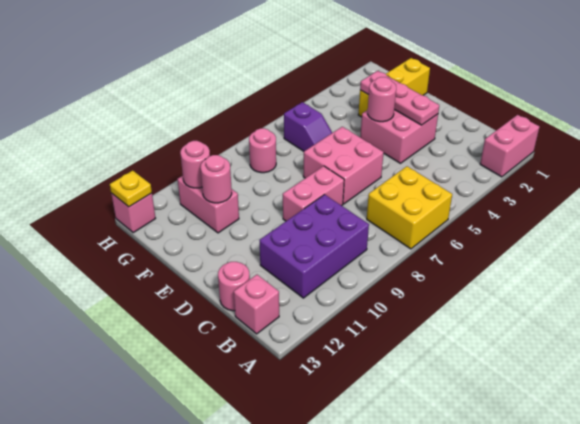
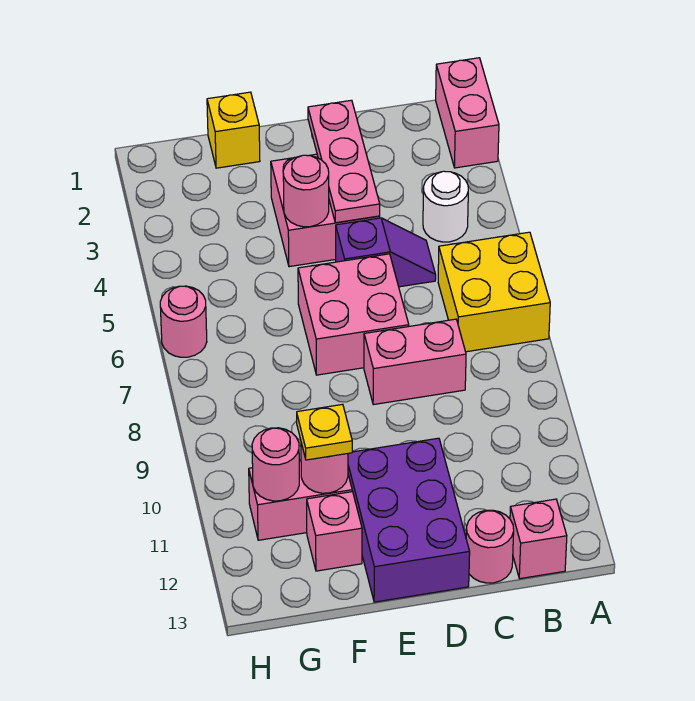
none -> white round brick B4 level 1
purple brick B9:C11 level 1 -> purple brick D11:E13 level 1
pink plate D3:F3 level 2 -> pink plate D2:D4 level 2
pink brick D8:D9 level 1 -> pink brick C8:D8 level 1
yellow brick F1:F3 level 1 -> yellow brick F1 level 1
purple slope F6:G6 level 1 top G -> purple slope C5:D5 level 1 top D
pink round brick G8 level 1 -> pink round brick H6 level 1
pink brick H13 level 1 -> pink brick F12 level 1
yellow plate H13 level 2 -> yellow plate F11 level 3

